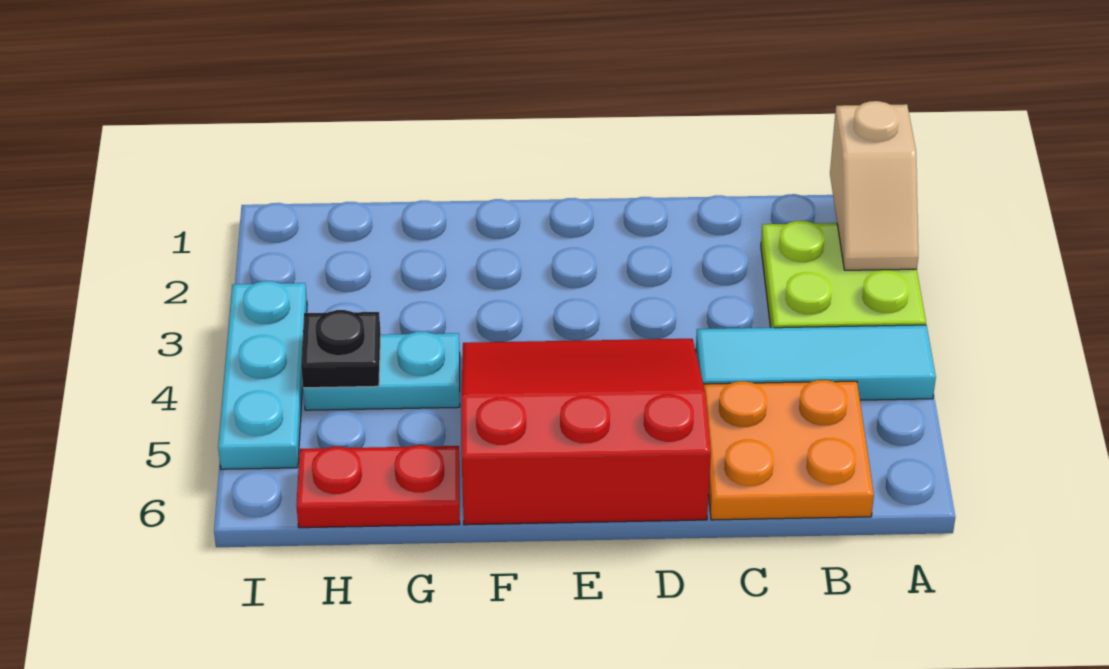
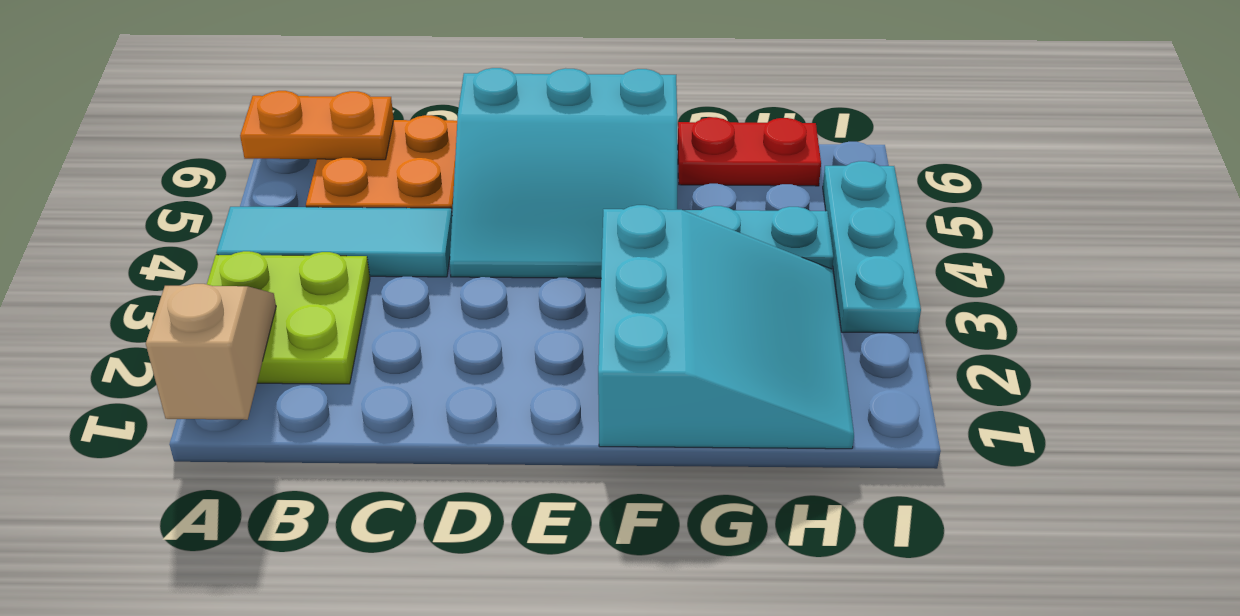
none -> orange plate A6:B6 level 2
red slope D4:F6 level 1 top 6 -> cyan slope D4:F6 level 1 top 6
none -> cyan slope F1:H3 level 1 top F
black plate H4 level 2 -> none

